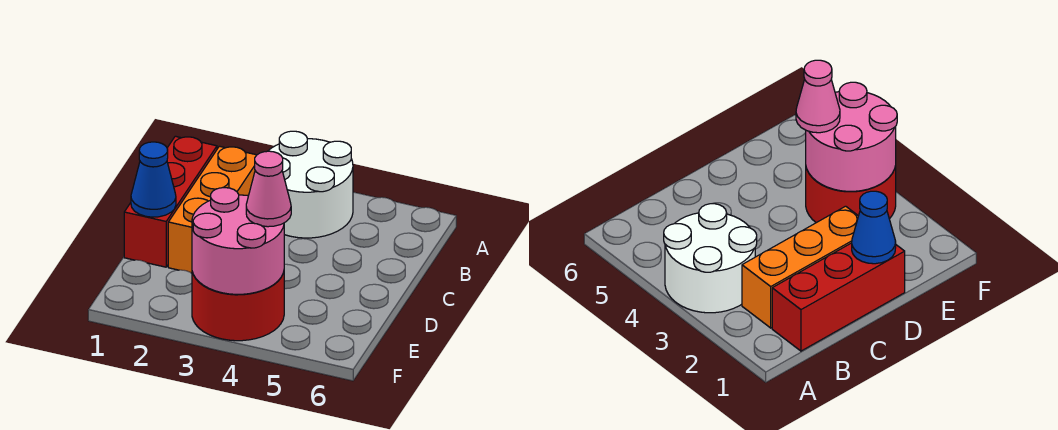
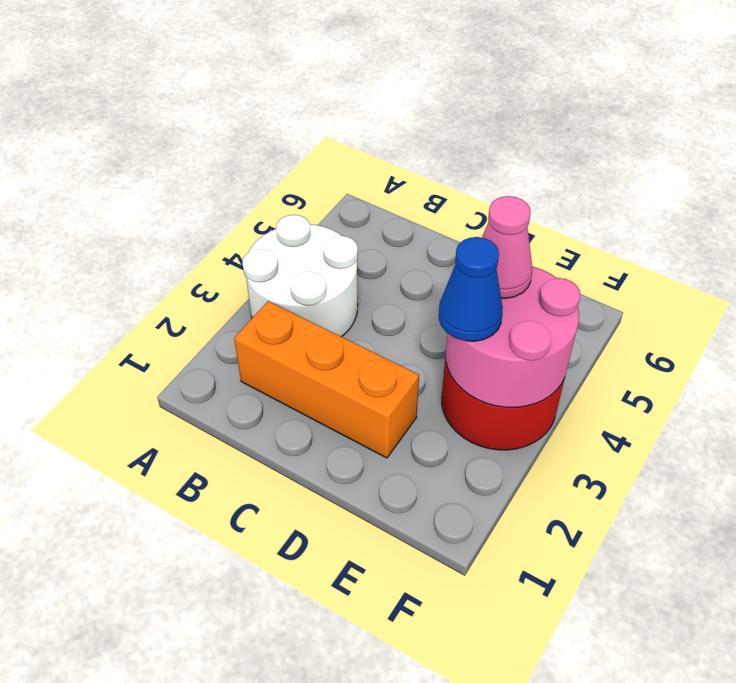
red brick B1:D1 level 1 -> none
blue cone D1 level 2 -> blue cone E3 level 3

